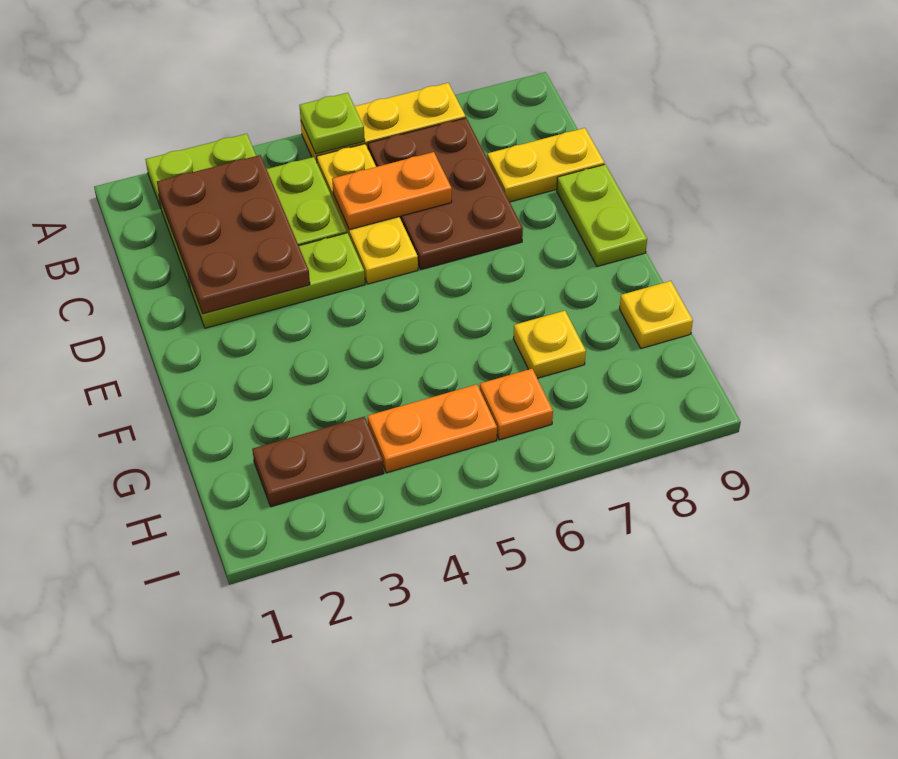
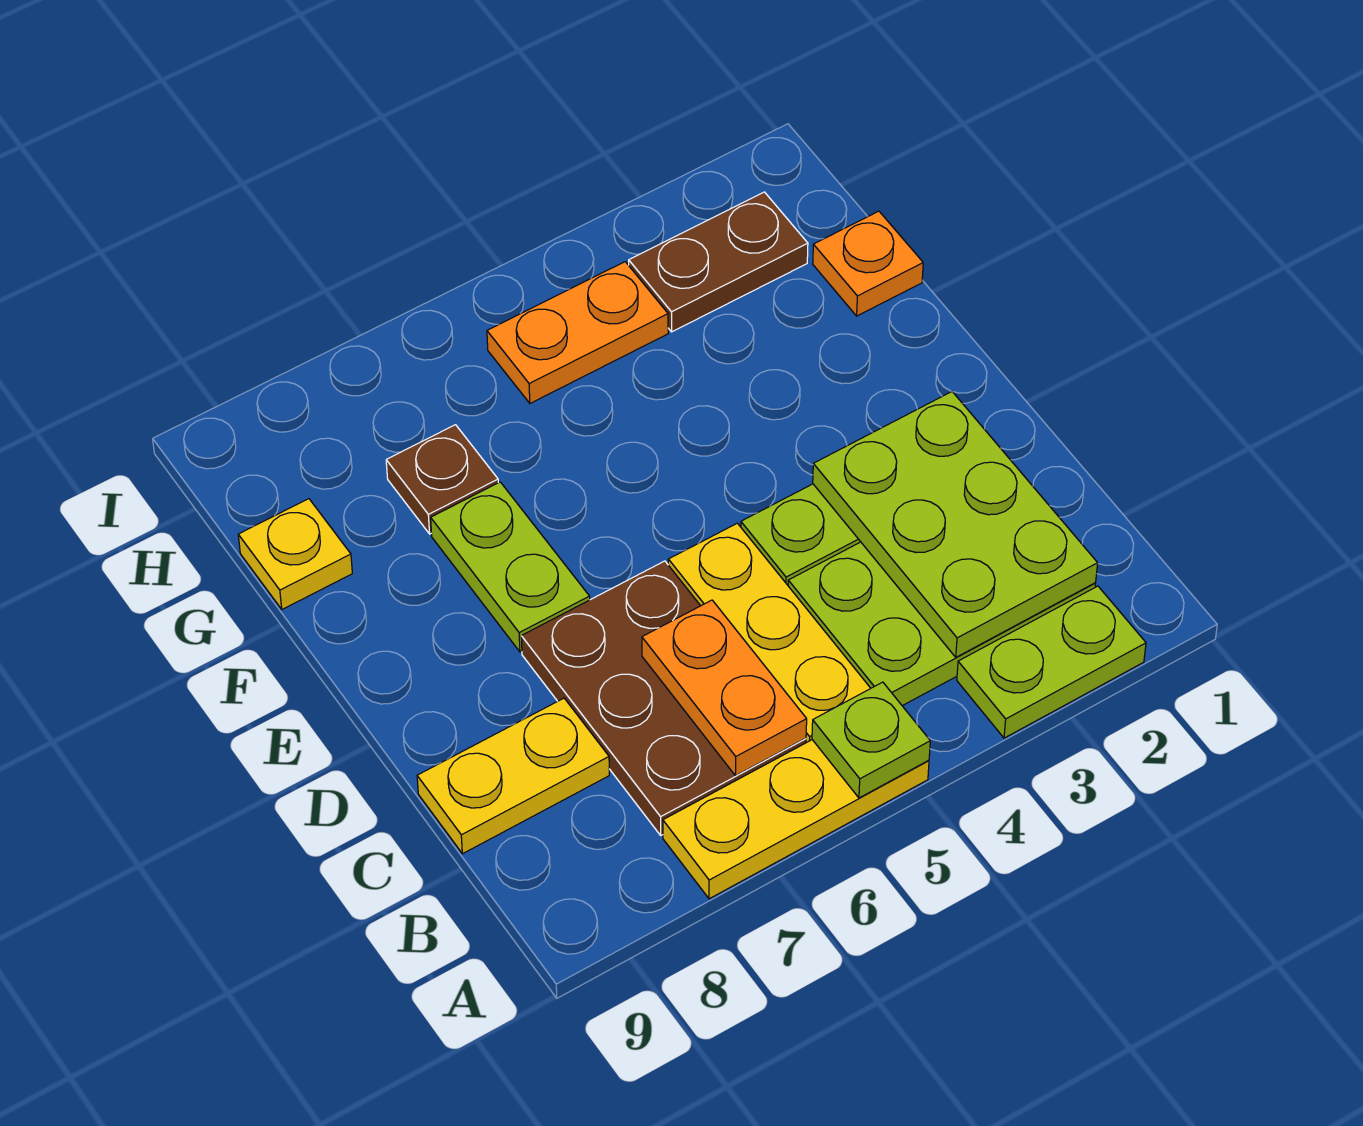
brown plate B2:D3 level 2 -> lime plate B2:D3 level 2
orange plate C5:C6 level 2 -> orange plate B6:C6 level 2
lime plate D9:E9 level 1 -> lime plate E7:F7 level 1
yellow plate G7 level 1 -> brown plate G7 level 1
orange plate H6 level 1 -> orange plate G1 level 1

